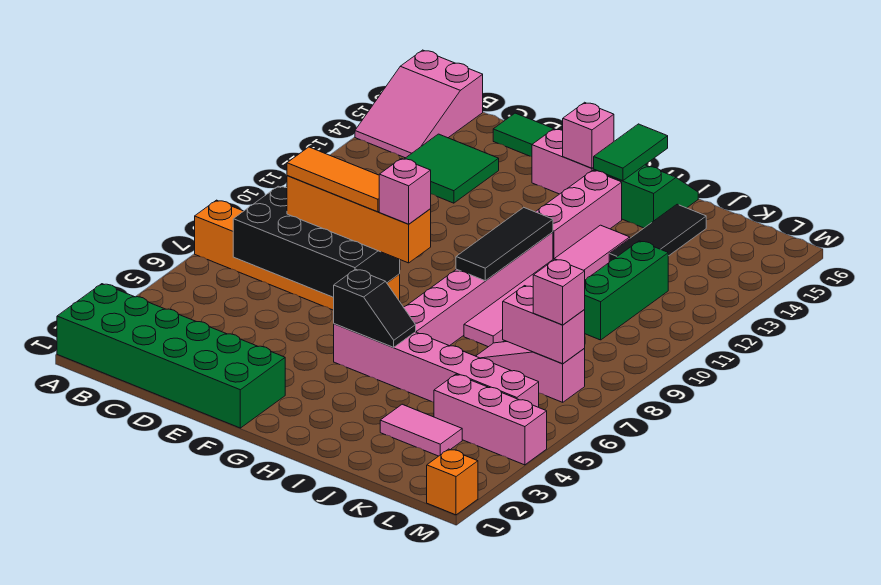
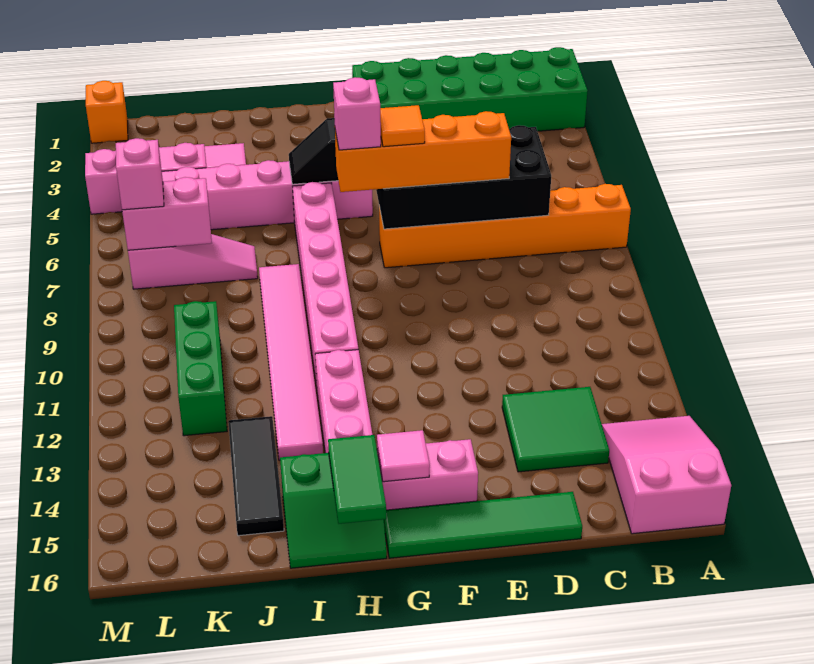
orange tile D7:F7 level 4 -> orange tile F7 level 4
pink brick G15 level 2 -> pink tile G15 level 2
black tile H9:H11 level 2 -> none

